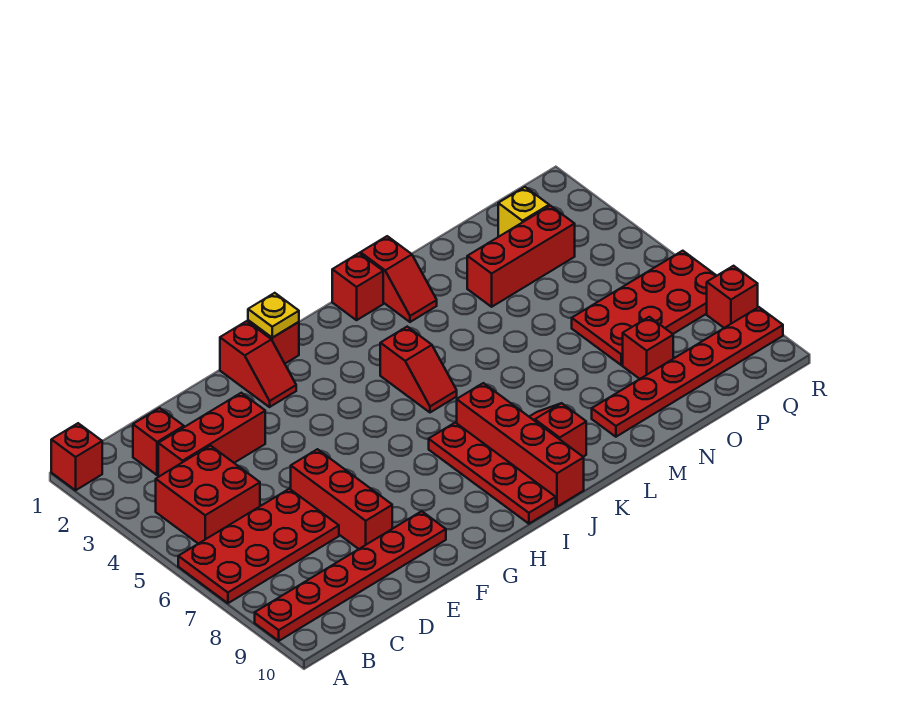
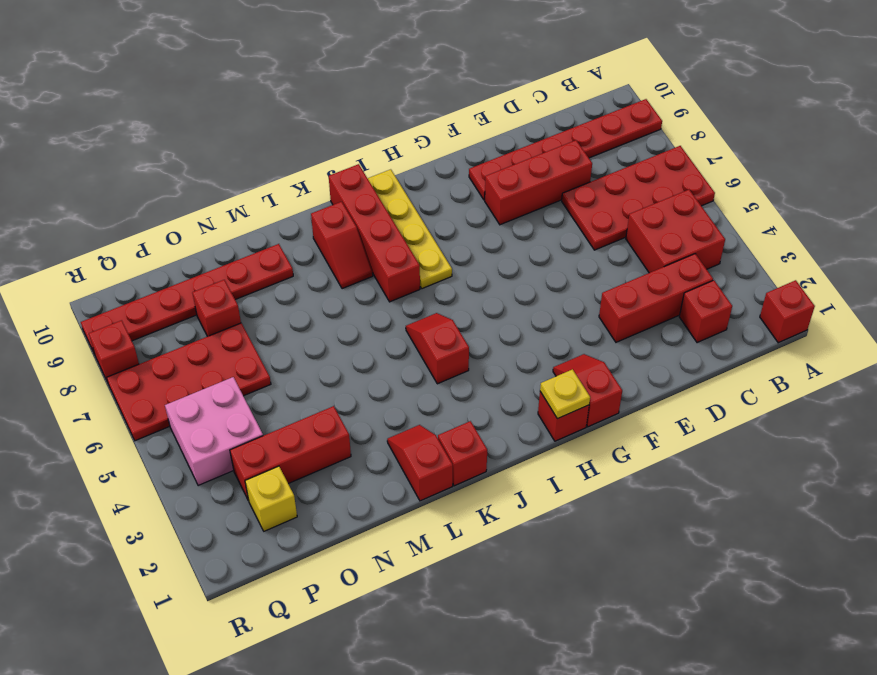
red brick E6:E8 level 1 -> red brick D8:F8 level 1
red plate I7:I10 level 1 -> yellow plate I7:I10 level 1
none -> pink brick P4:Q5 level 1

